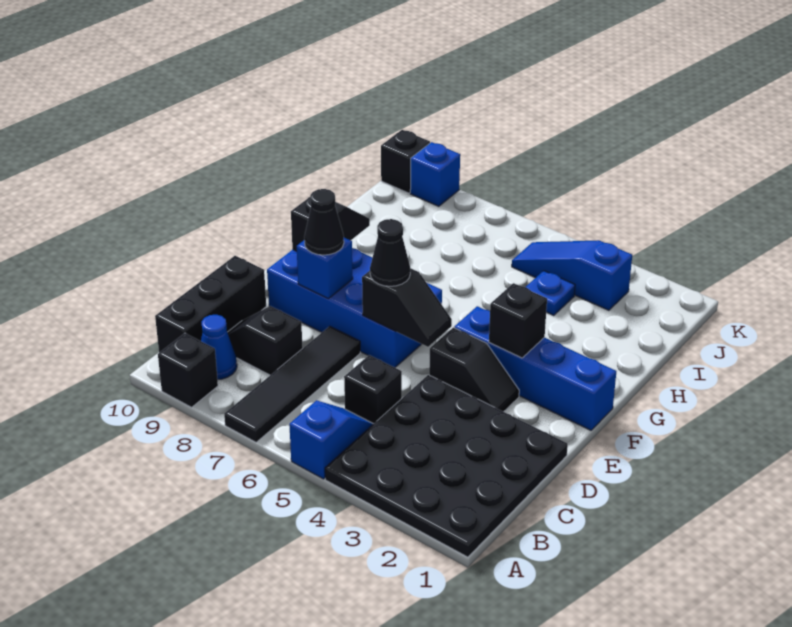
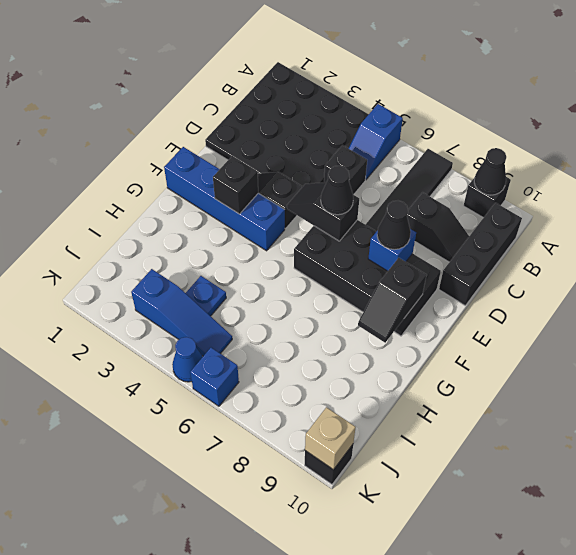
none -> black cone A9 level 2
blue cone B9 level 1 -> blue cone K5 level 1
blue brick E6:F9 level 1 -> black brick E6:F9 level 1
blue brick K9 level 1 -> blue brick K6 level 1
none -> tan brick K10 level 2

